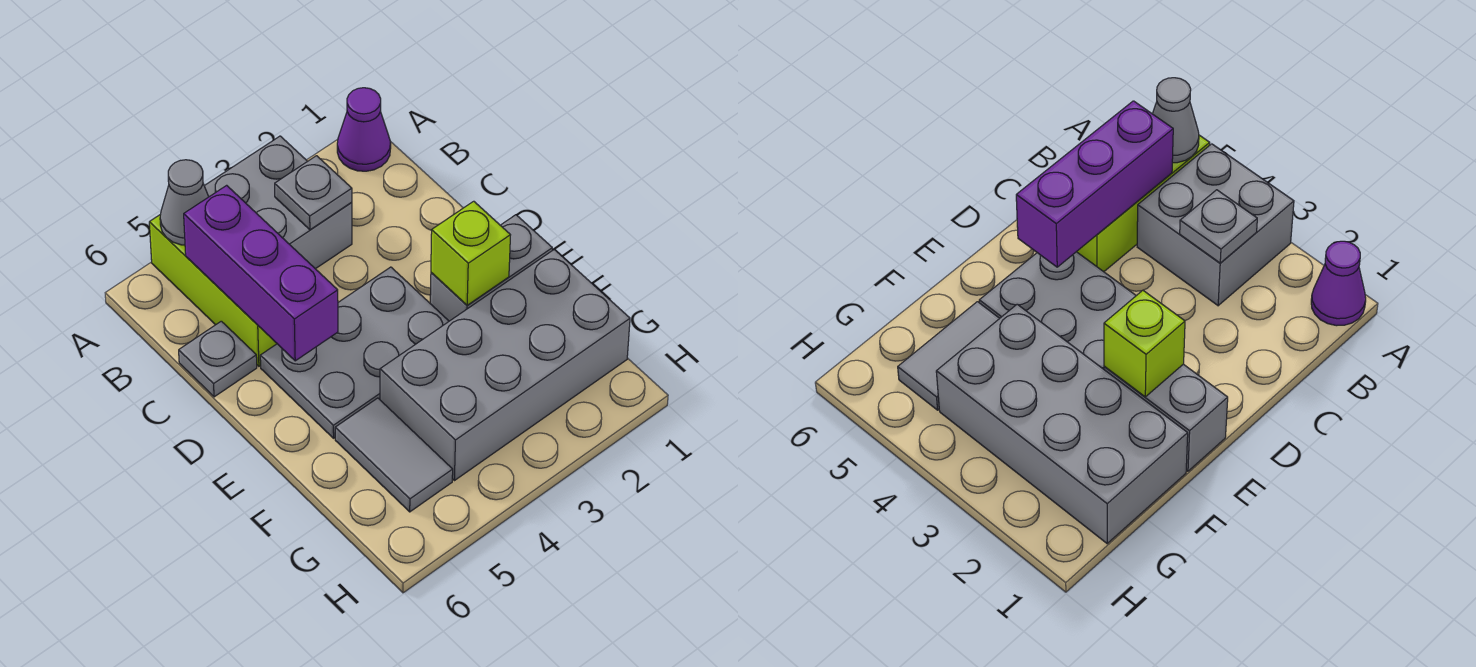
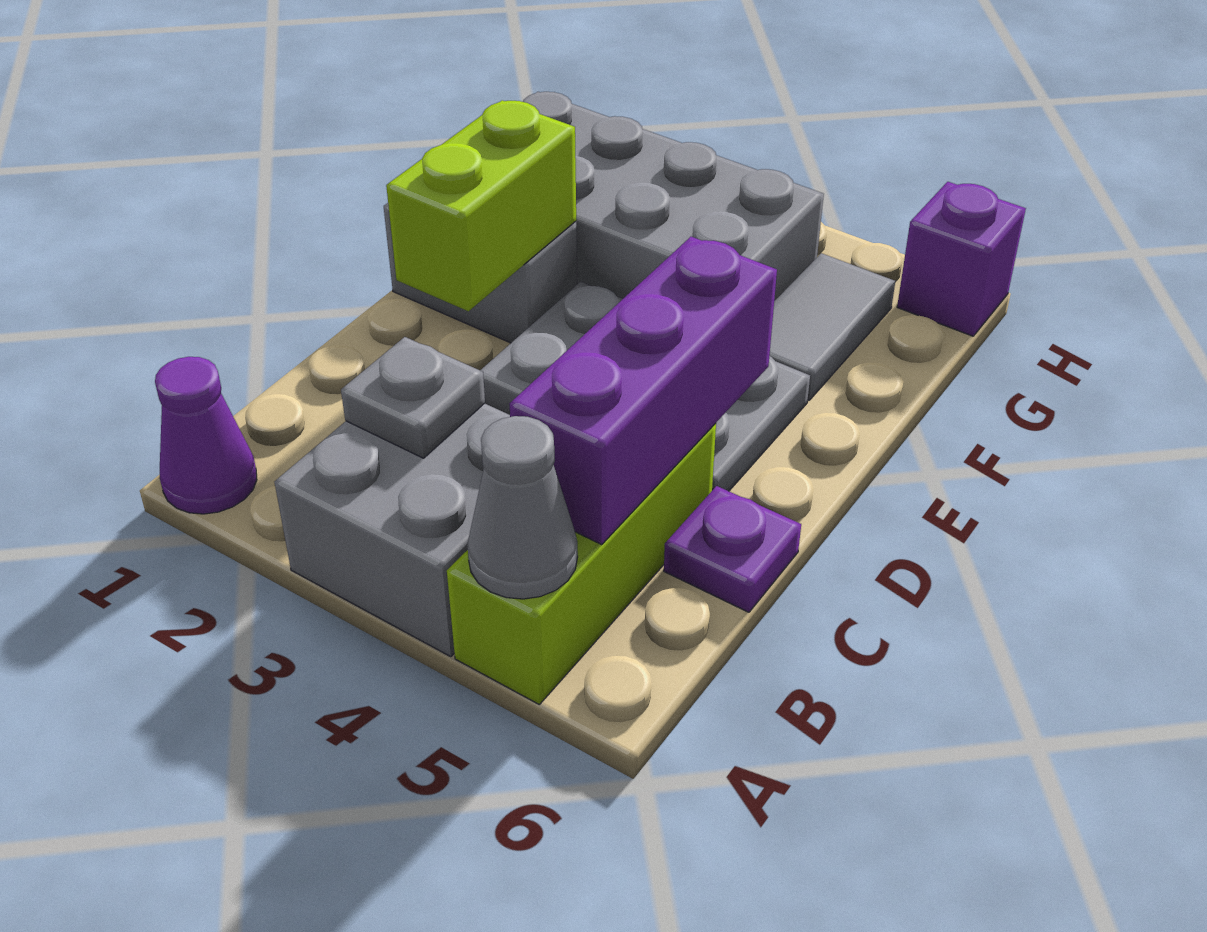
grey plate C6 level 1 -> purple plate C6 level 1
lime brick E2 level 2 -> lime brick D2:E2 level 2
none -> purple brick H6 level 1

